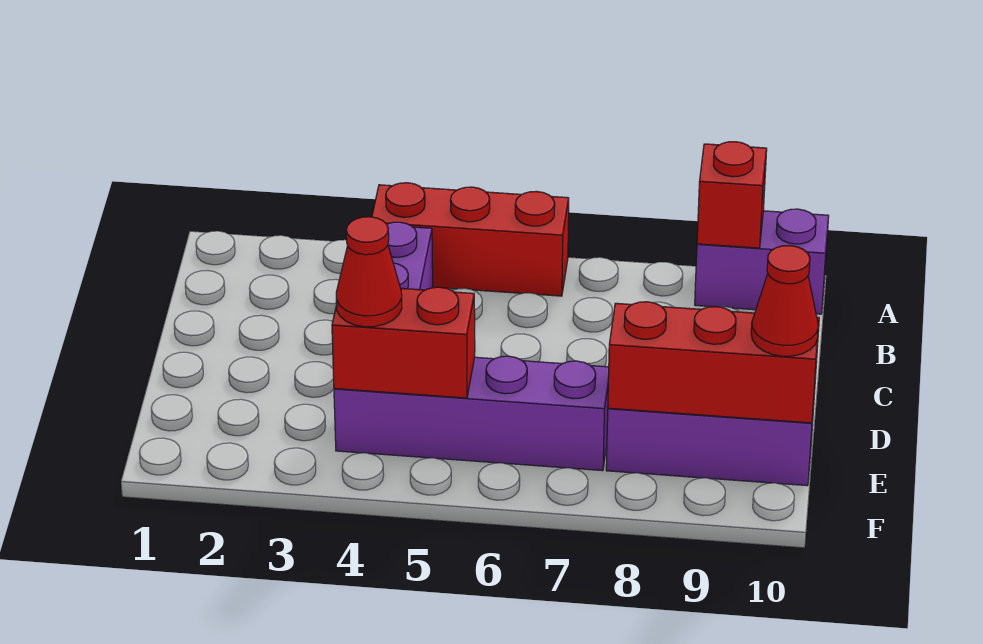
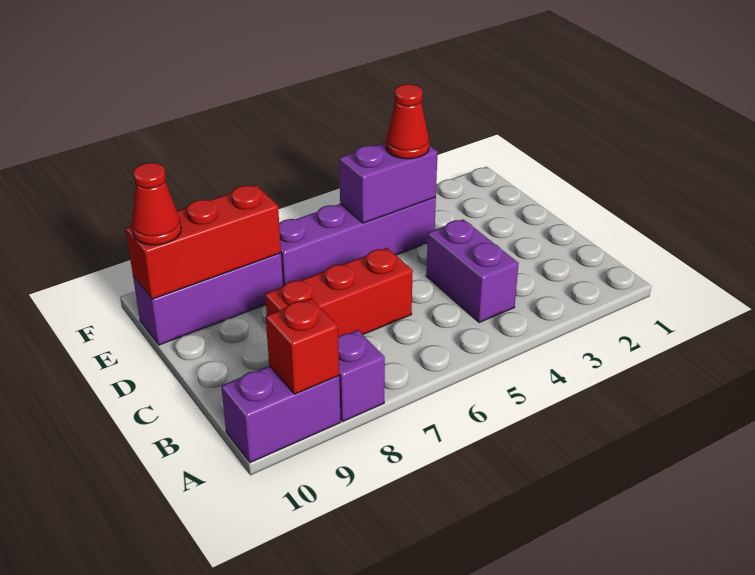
red brick A4:A6 level 1 -> red brick C6:C8 level 1
none -> purple brick A8 level 1
red brick E4:E5 level 2 -> purple brick E4:E5 level 2

